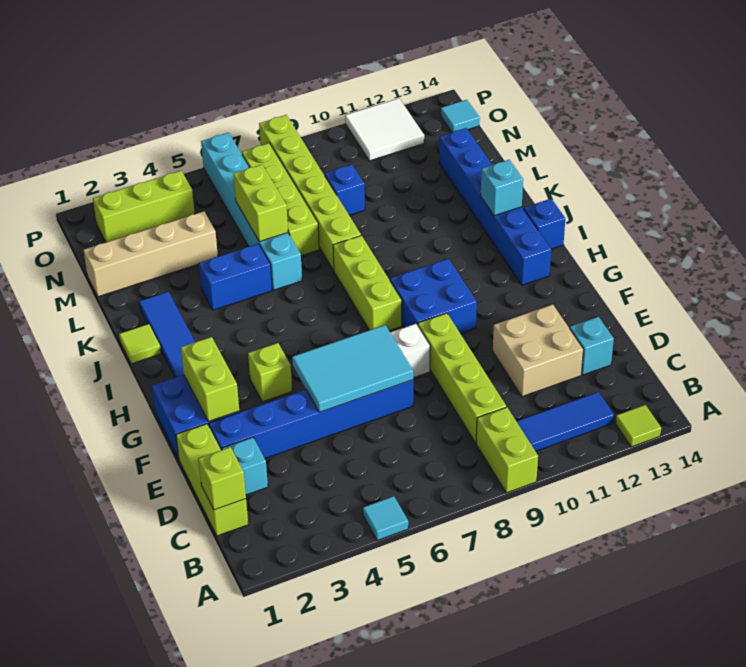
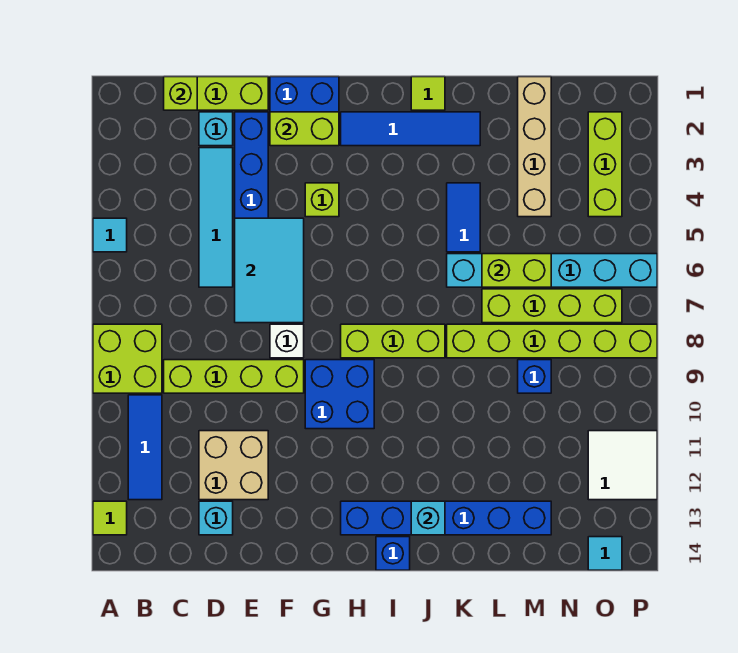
lime brick A9:B9 level 1 -> lime brick A8:B9 level 1
none -> cyan tile D3:D6 level 1
blue brick K4:K5 level 1 -> blue tile K4:K5 level 1

